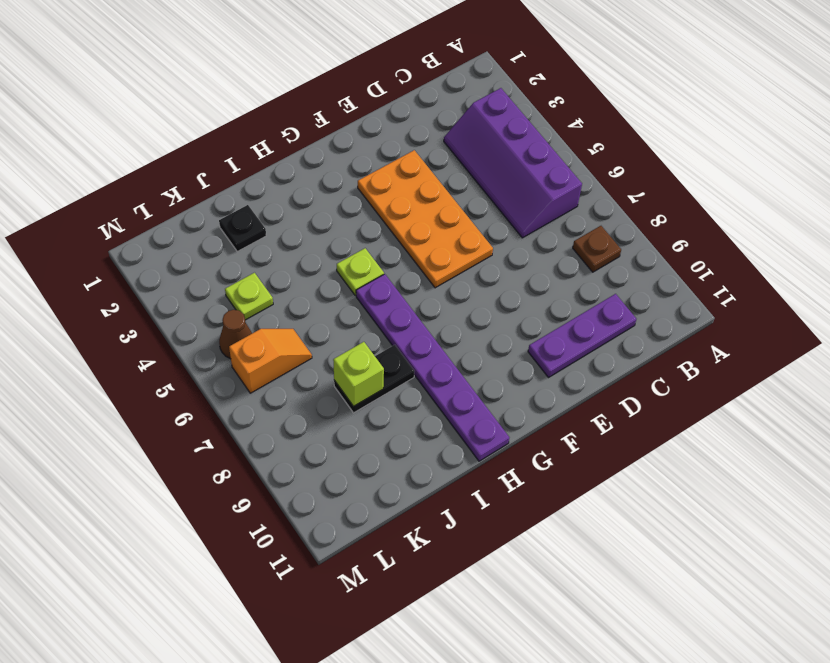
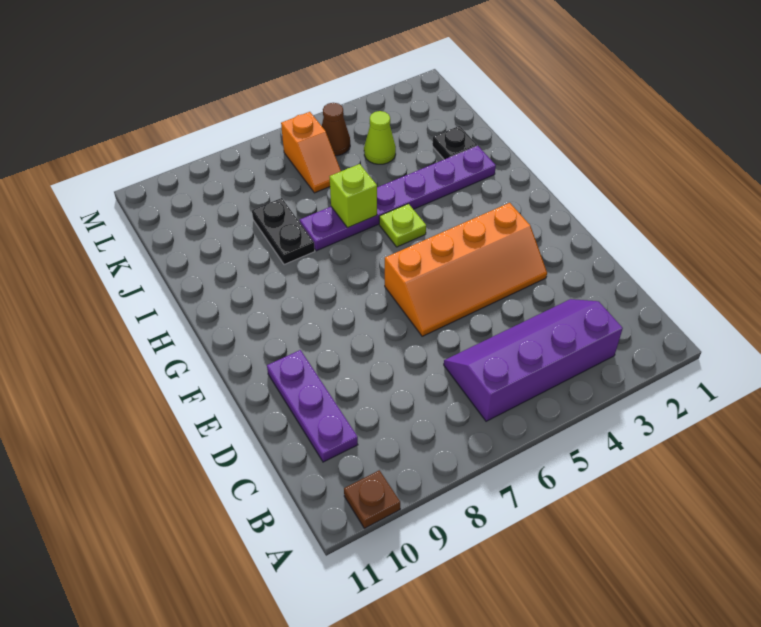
brown plate B8 level 1 -> brown plate A10 level 1
orange plate E3:F6 level 1 -> orange slope E3:F6 level 1 top F
purple plate H6:H11 level 1 -> purple plate I2:I7 level 1
lime brick J8 level 2 -> lime brick I6 level 2
lime plate K4 level 1 -> lime cone K4 level 1

